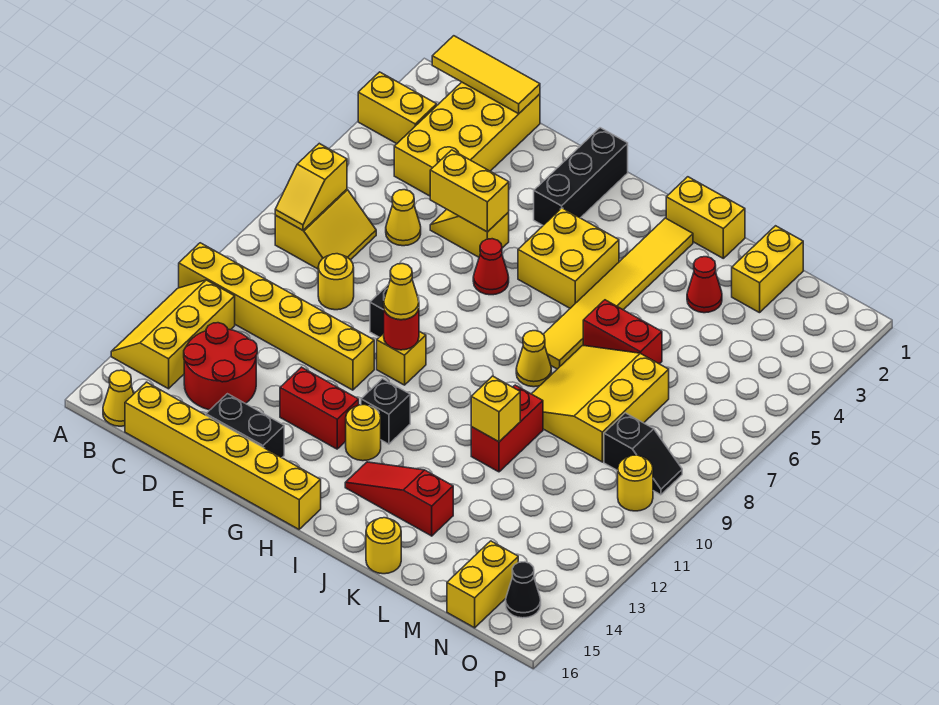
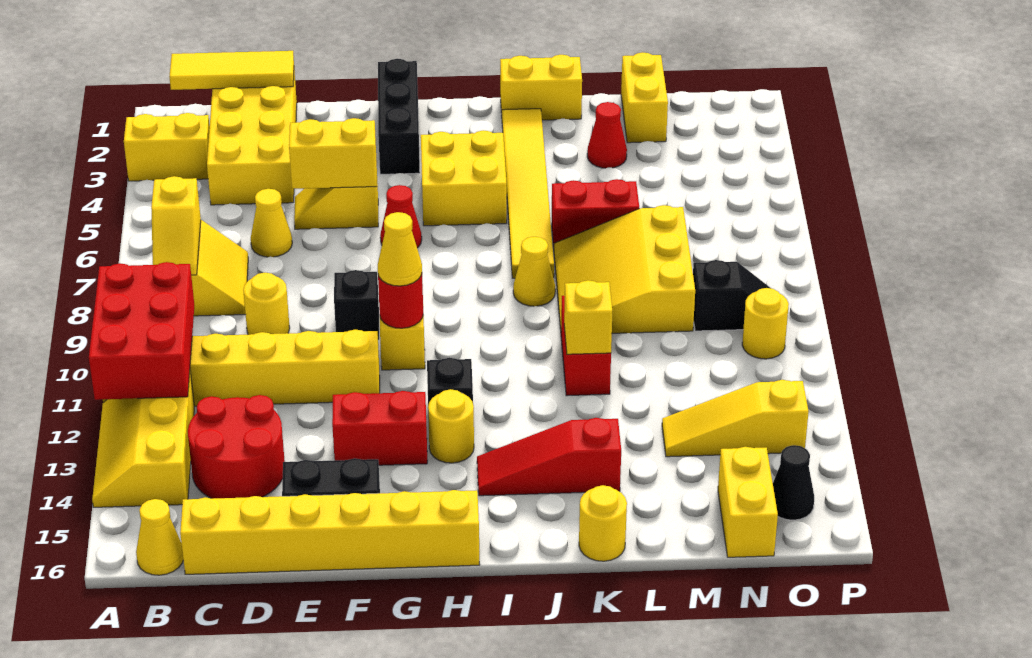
none -> red brick A10:B12 level 2
none -> yellow slope M13:O13 level 1 top O

